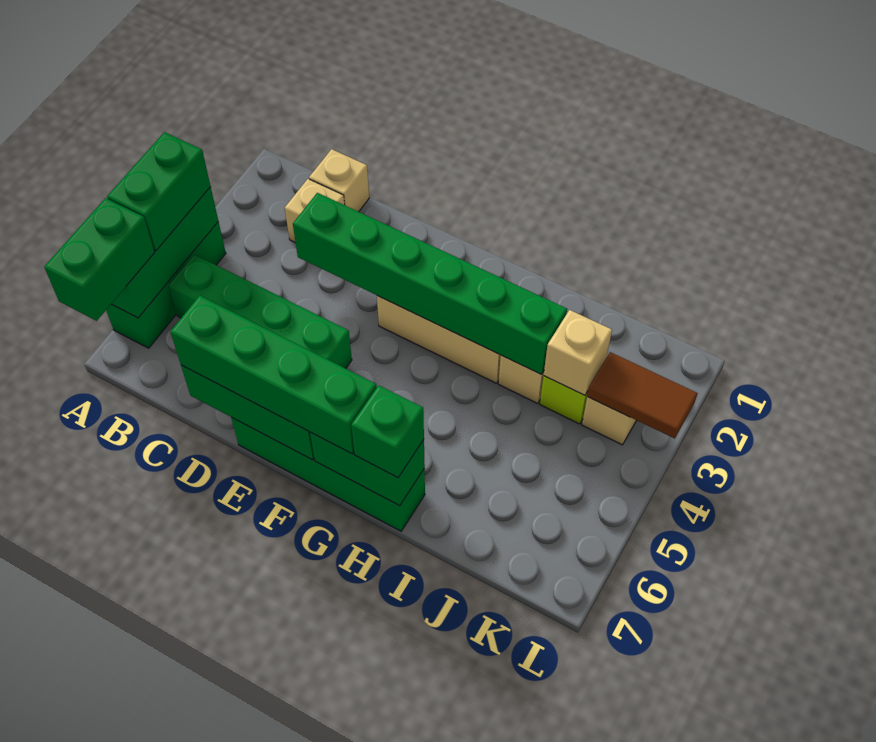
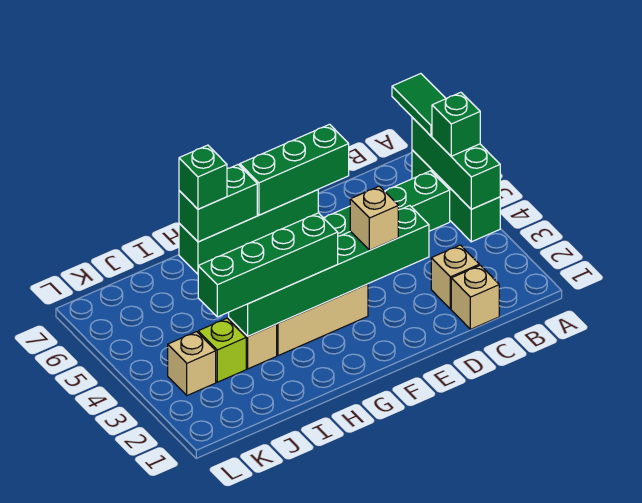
green brick A4:A5 level 3 -> green brick A5 level 3
green brick A6:A7 level 3 -> green tile A6:A7 level 3
green brick D7:G7 level 3 -> green brick G3:J3 level 3
tan brick J3 level 2 -> tan brick E3 level 3
brown tile K3:L3 level 2 -> none

